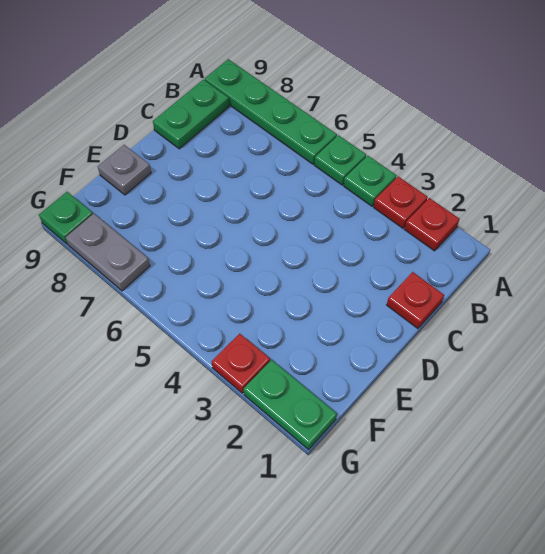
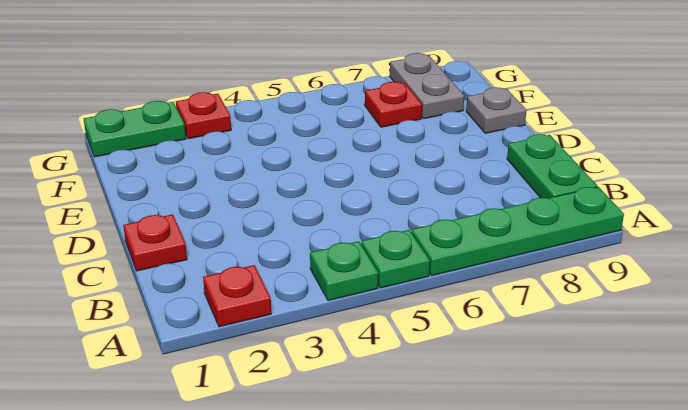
red plate A3 level 1 -> red plate F7 level 1
grey plate G7:G8 level 1 -> grey plate F8:G8 level 1
green plate G9 level 1 -> none

